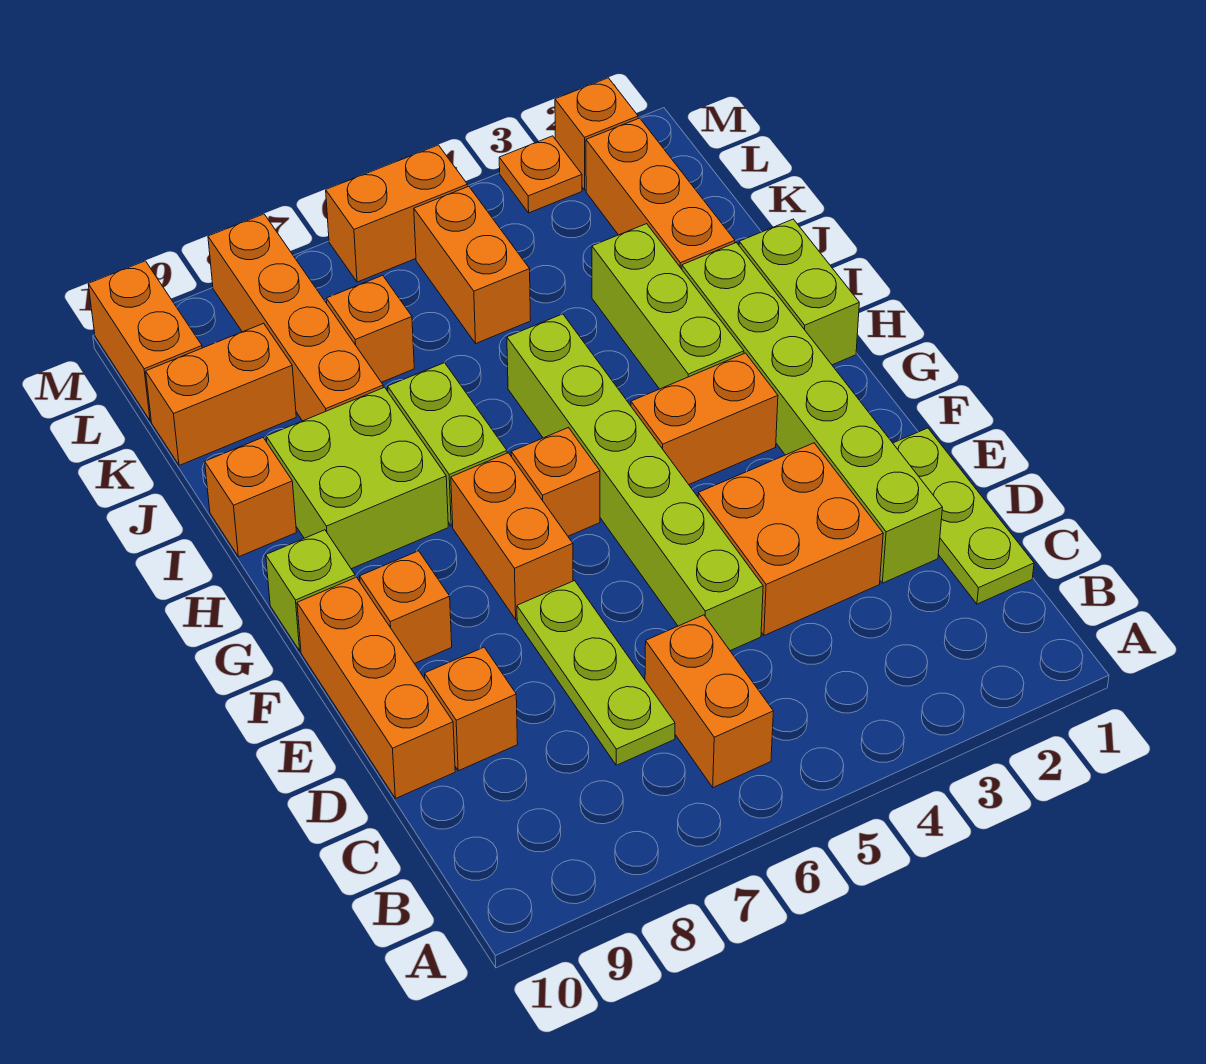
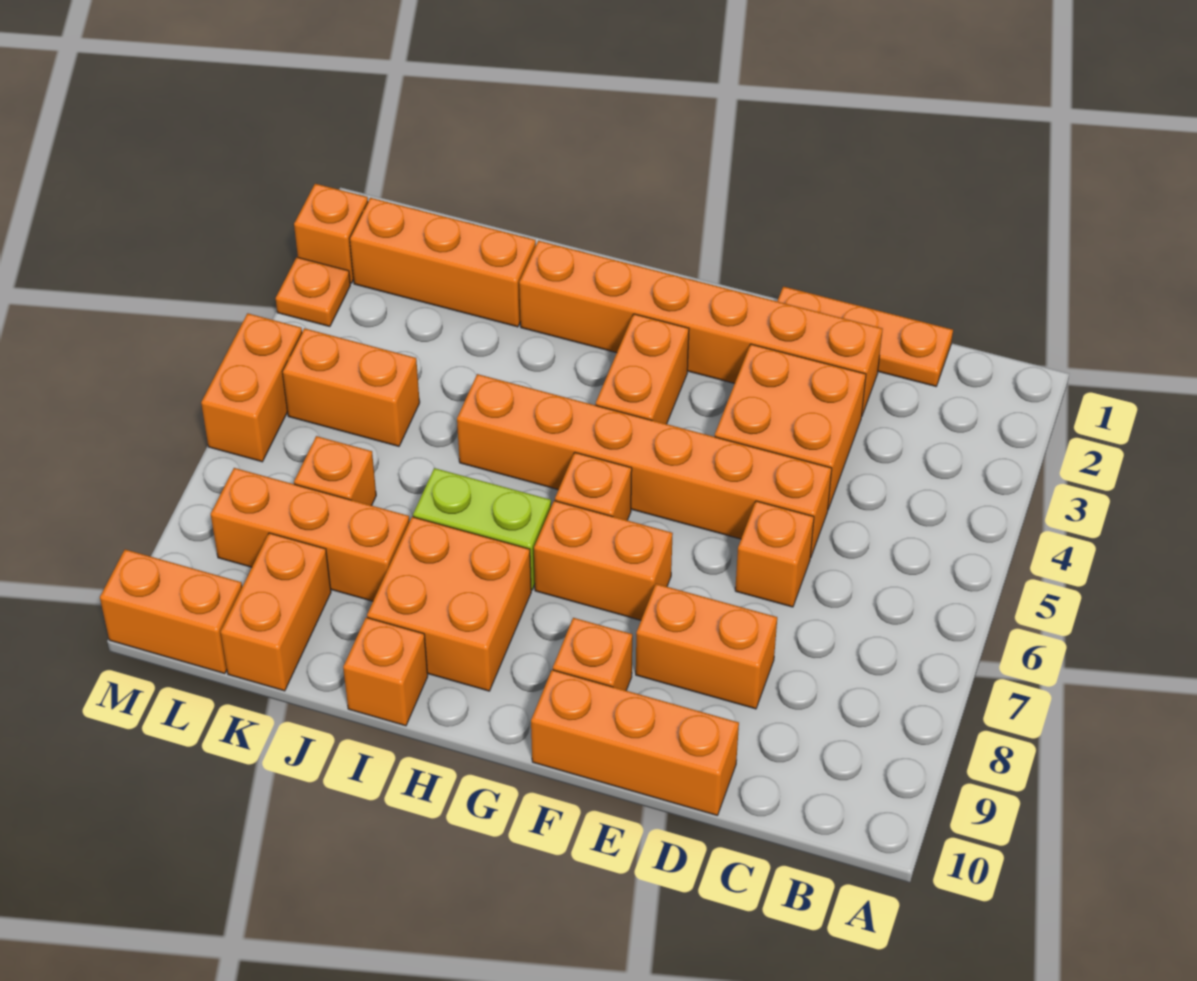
orange brick B6:C6 level 1 -> orange brick D8:E8 level 1
lime plate C1:E1 level 1 -> orange plate C1:E1 level 1
lime plate C7:E7 level 1 -> none
lime brick D2:I2 level 1 -> orange brick D2:I2 level 1
lime brick D5:I5 level 1 -> orange brick D5:I5 level 1
orange brick D9 level 1 -> orange brick D6 level 1
lime brick G10 level 1 -> none
lime brick H1:I1 level 1 -> none
lime brick H3:J3 level 1 -> none
lime brick H8:I9 level 1 -> orange brick H8:I9 level 1
orange brick J8:M8 level 1 -> orange brick J8:L8 level 1

